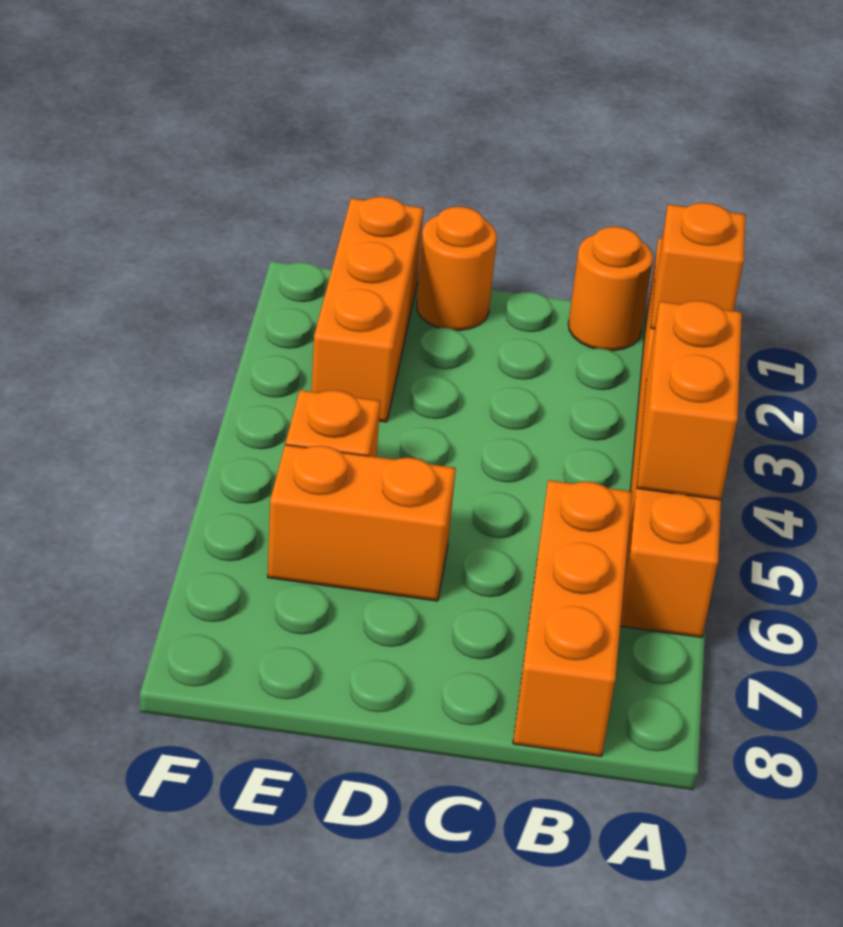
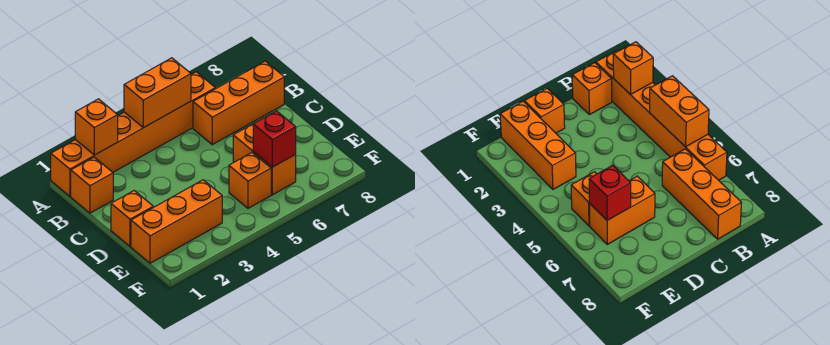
orange round brick B1 level 1 -> orange brick B1 level 1
orange round brick D1 level 1 -> orange brick D1 level 1
none -> red brick E6 level 2

